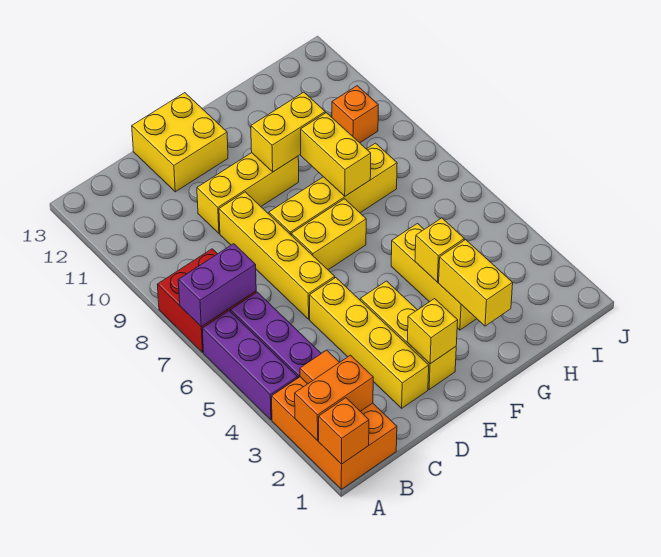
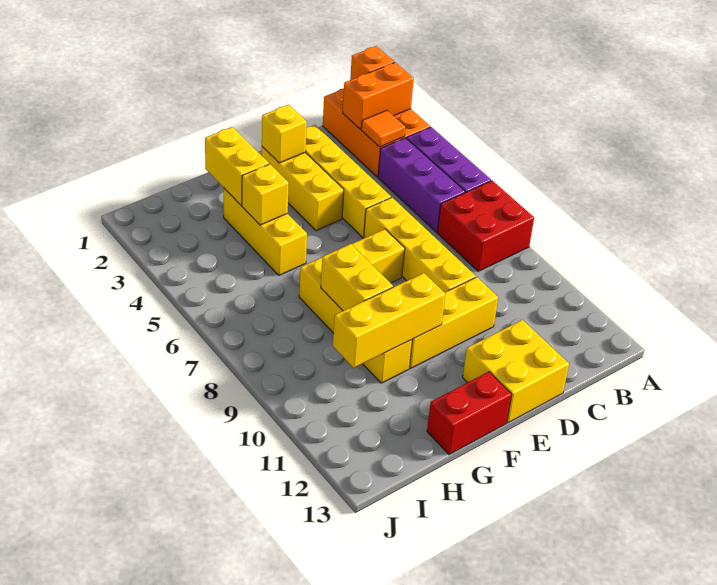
purple brick A7:B7 level 2 -> none
yellow brick E8:H8 level 1 -> yellow brick G7:G10 level 1
yellow brick F10:G10 level 2 -> yellow brick F10:H10 level 2
none -> red brick F13:G13 level 1
orange brick I10 level 1 -> none

